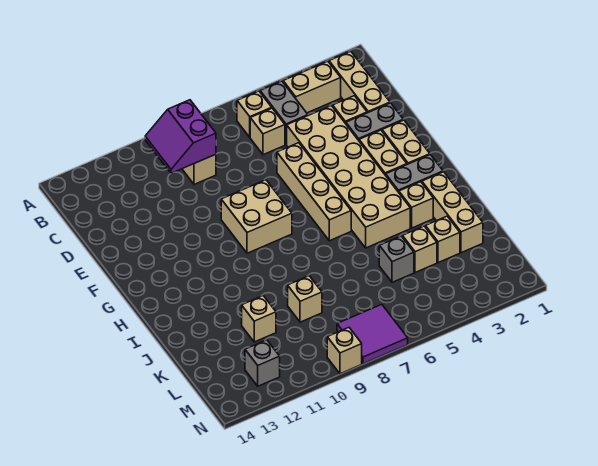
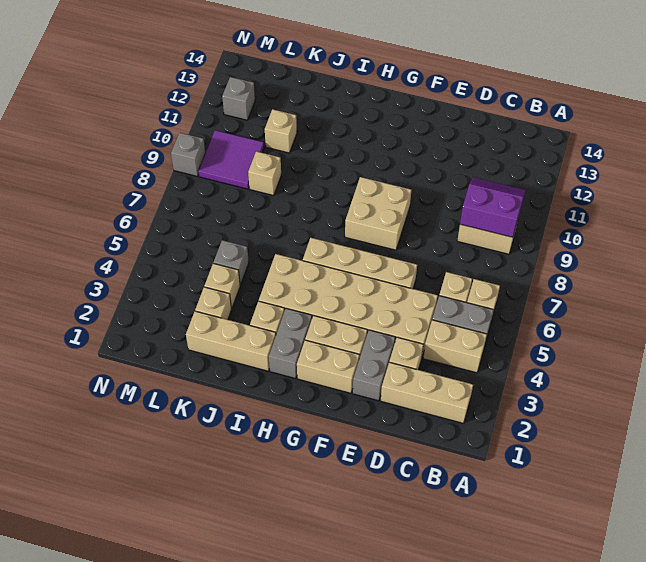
tan brick B3:B4 level 1 -> tan brick B4:C4 level 1
purple tile M7:N8 level 1 -> purple tile L9:M10 level 1
tan brick N9 level 1 -> grey brick N9 level 1

